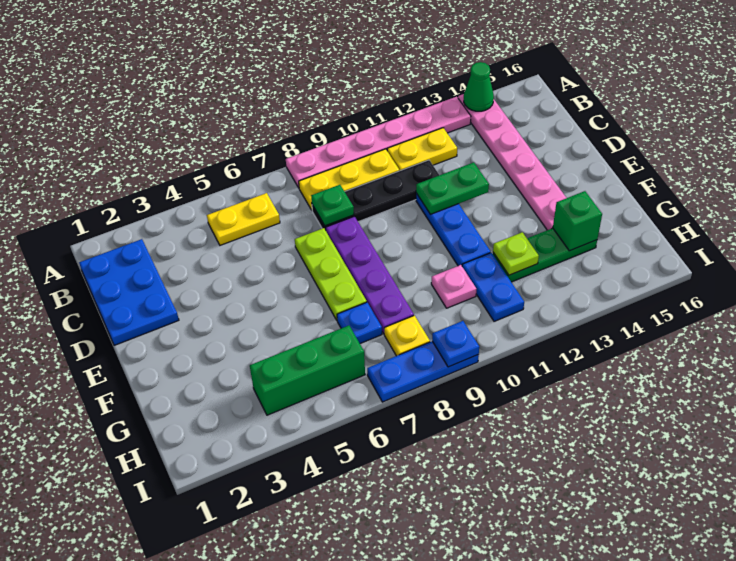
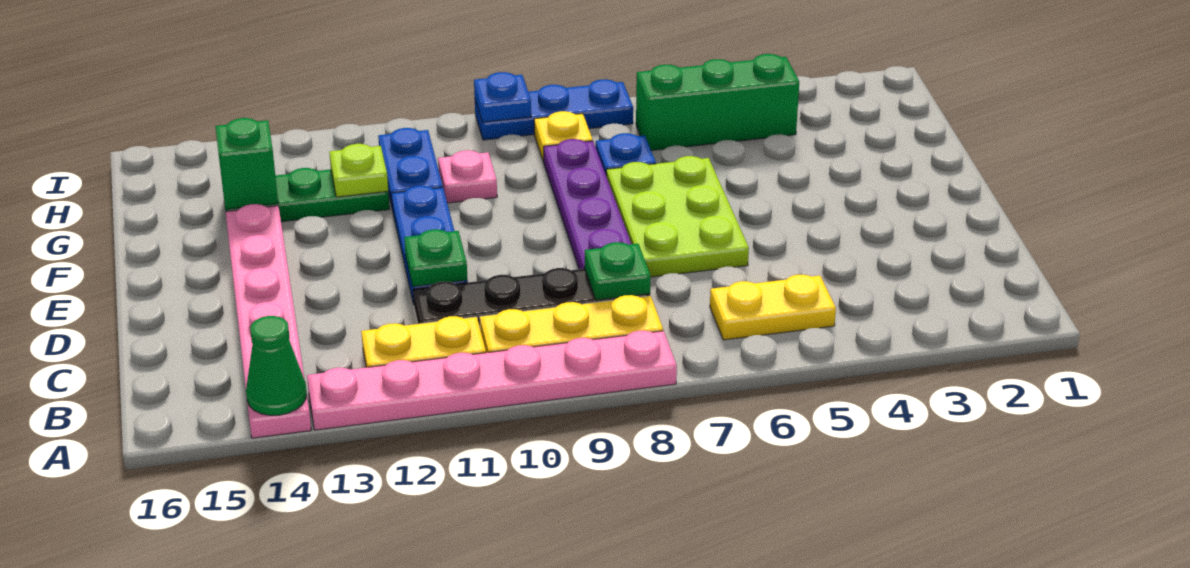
blue plate B1:D2 level 1 -> none
lime plate D7:F7 level 1 -> lime plate D6:F7 level 1
green plate D11:D12 level 2 -> green plate D11 level 2

